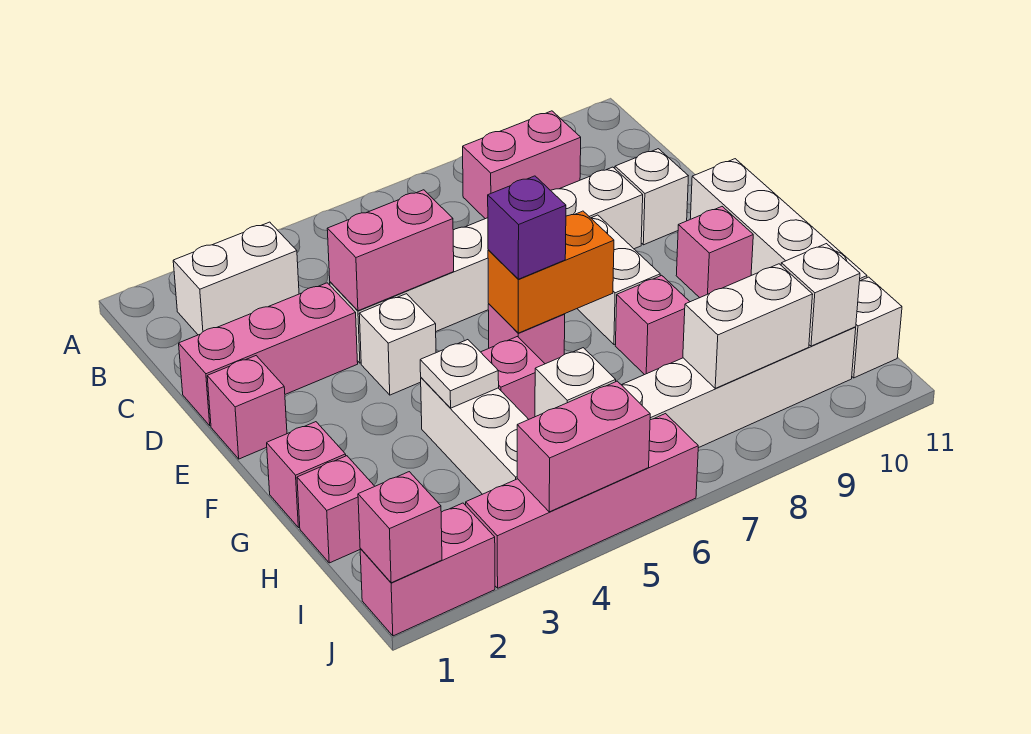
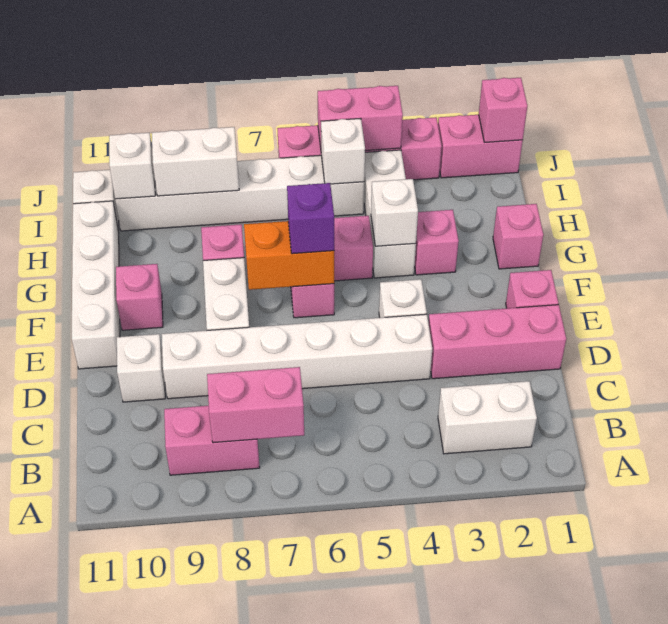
pink brick D4:D5 level 2 -> pink brick B7:B8 level 2
white plate G4 level 2 -> white brick G4 level 2
pink brick H1 level 1 -> pink brick G3 level 1

